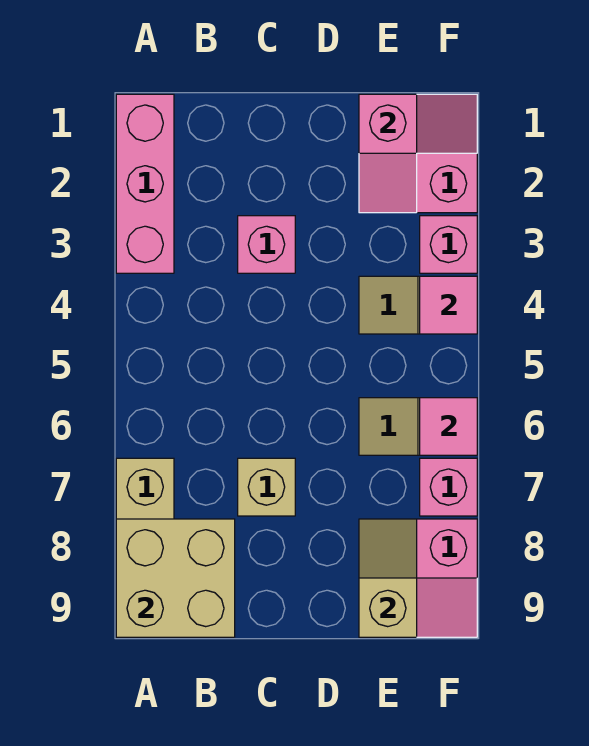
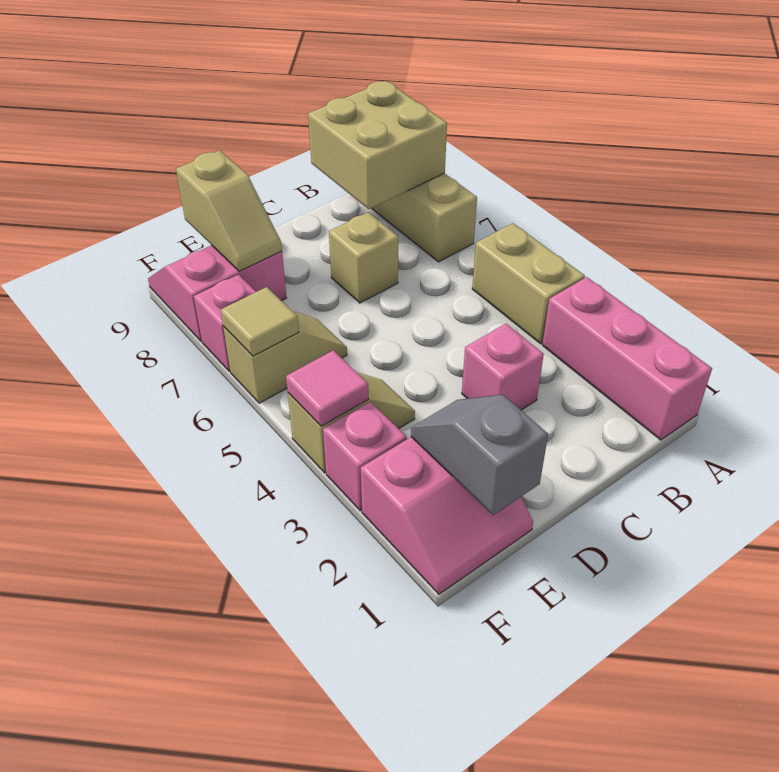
none -> tan brick A4:A5 level 1
pink slope E1:E2 level 2 top 1 -> grey slope E1:E2 level 2 top 1
pink tile F6 level 2 -> tan tile F6 level 2

